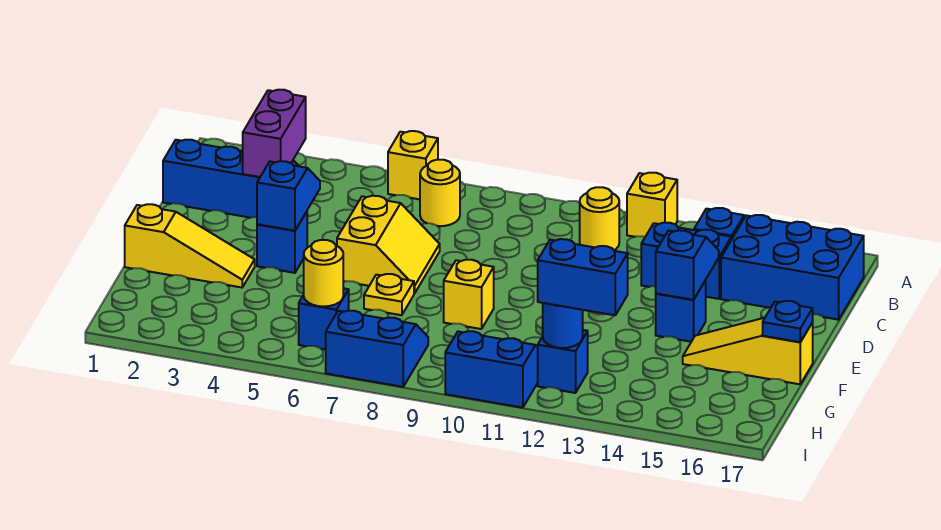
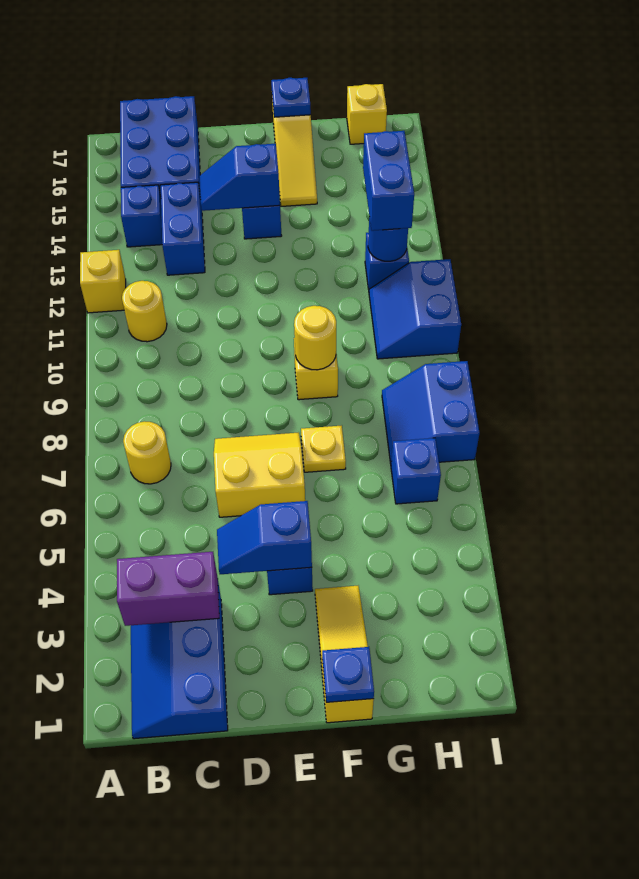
yellow brick A6 level 1 -> yellow brick H17 level 1
none -> blue plate F1 level 2
yellow round brick H6 level 2 -> yellow round brick F9 level 2

